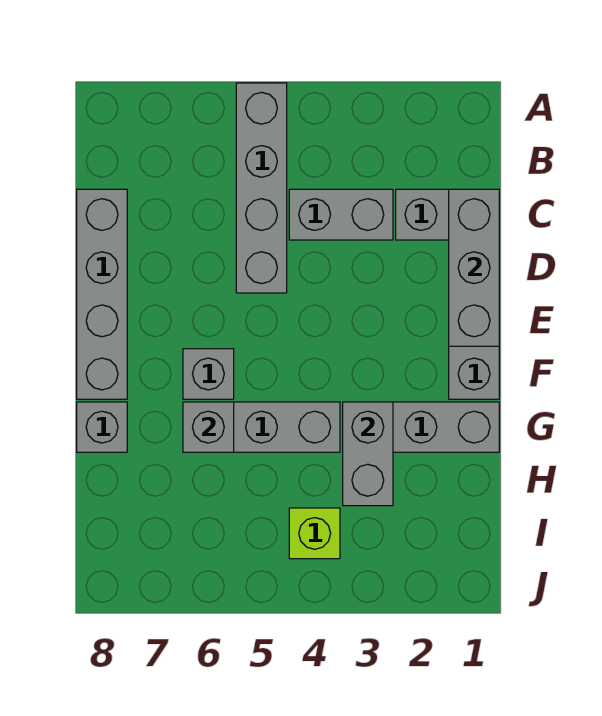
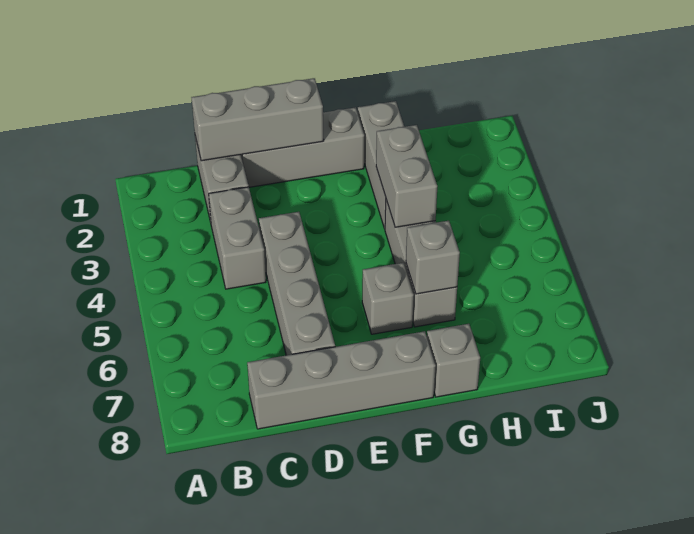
grey brick A5:D5 level 1 -> grey brick D4:D7 level 1
grey brick G3:H3 level 2 -> grey brick G3:G4 level 2
lime brick I4 level 1 -> none

